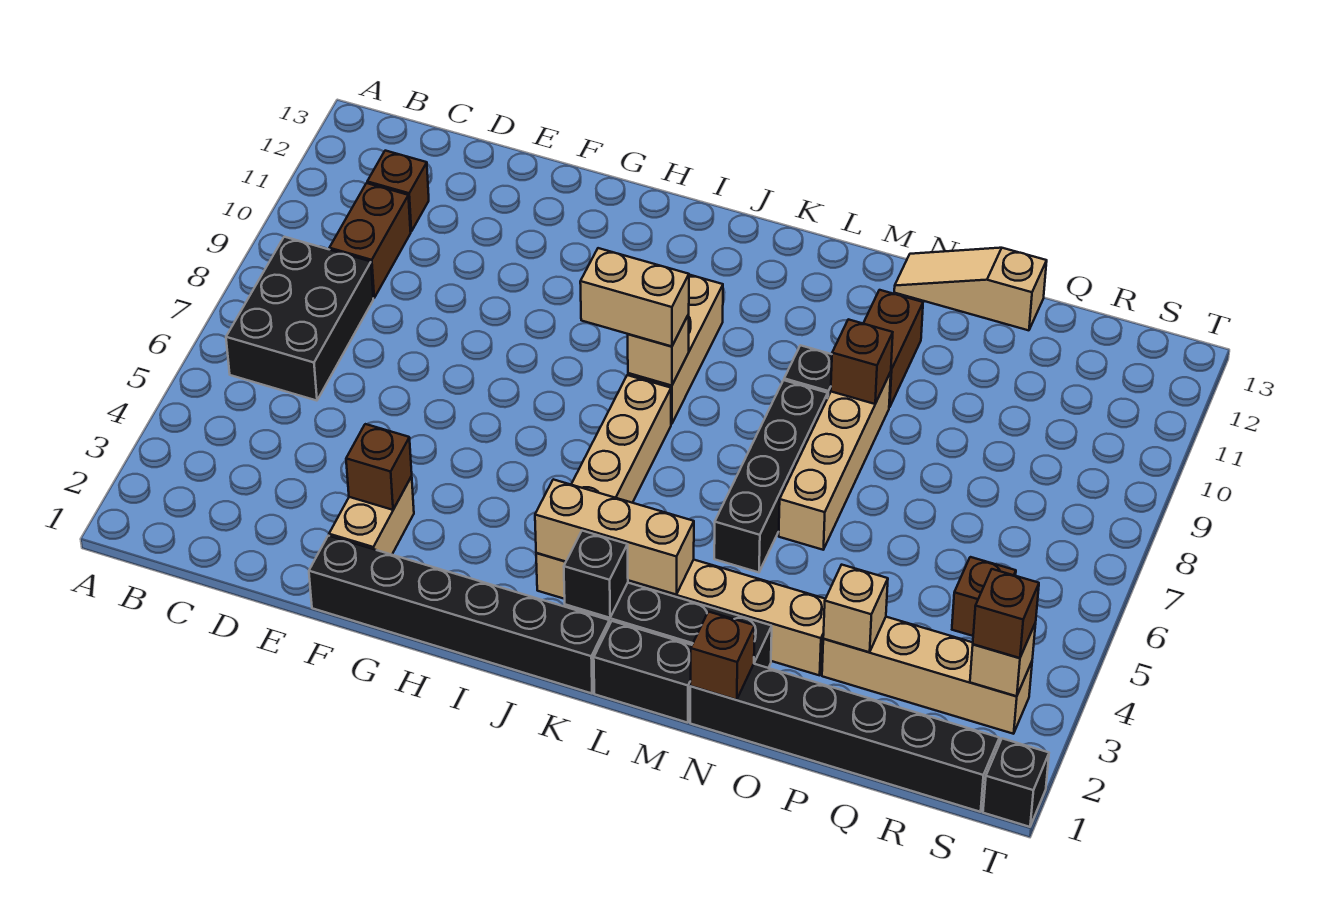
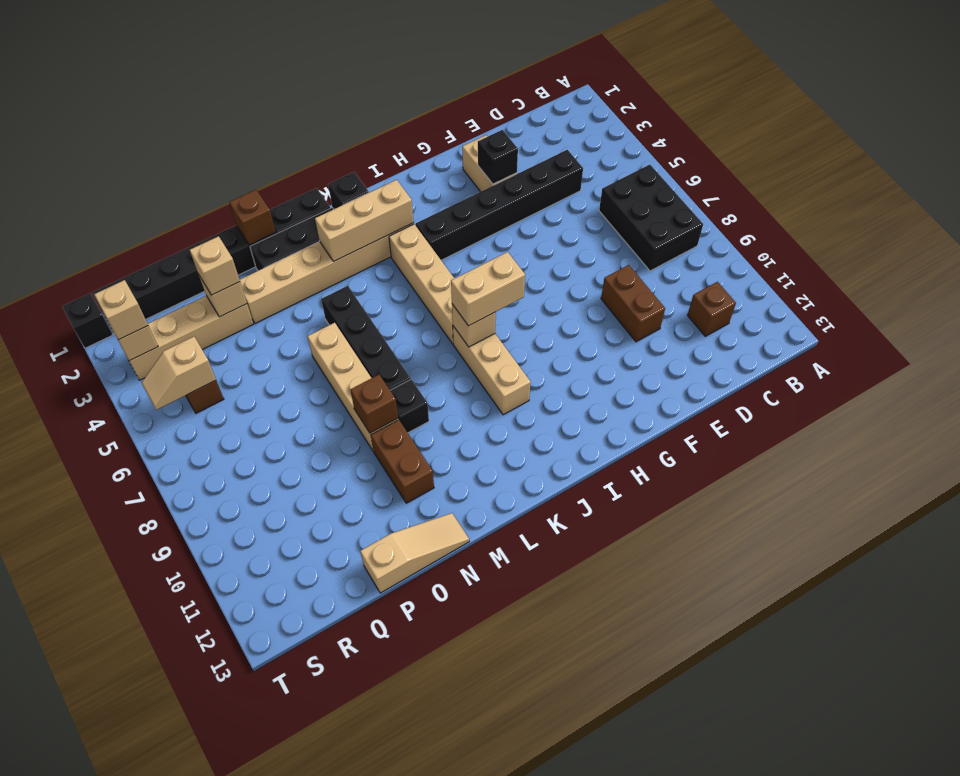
brown brick C9:C10 level 1 -> brown brick E9:E10 level 1
black brick F1:K1 level 1 -> black brick D4:I4 level 1
brown brick F3 level 2 -> black brick F3 level 2
none -> tan brick P3 level 3
none -> tan slope R5:S5 level 2 top R
brown brick S3 level 3 -> tan brick S3 level 3

